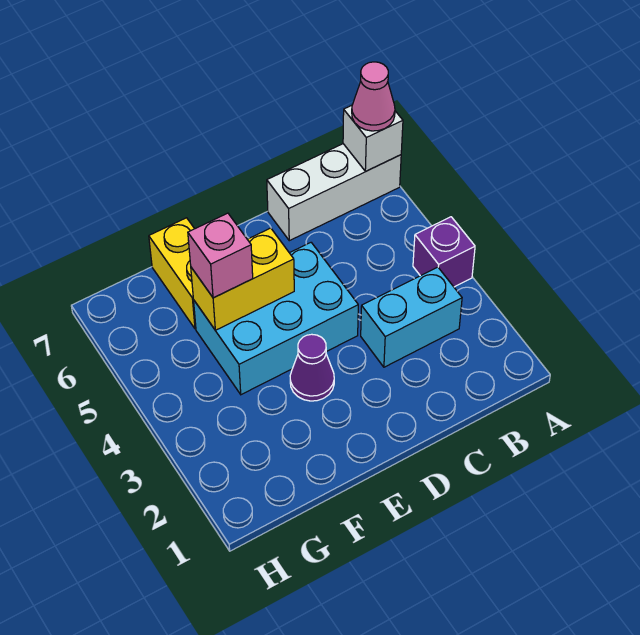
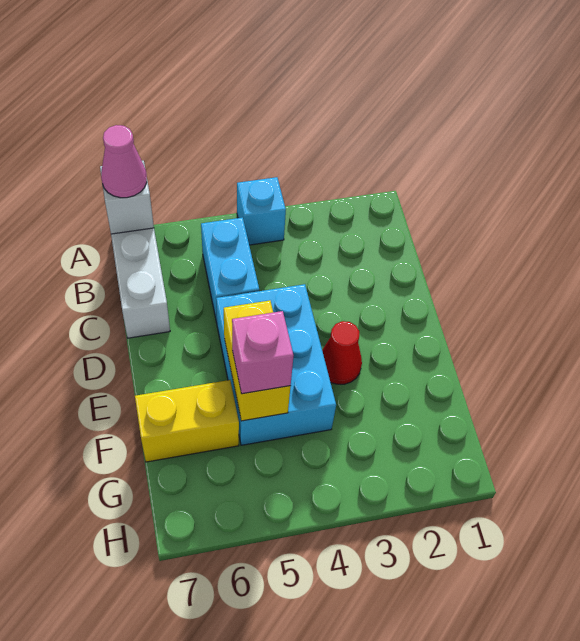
purple brick A4 level 1 -> cyan brick A4 level 1
cyan brick B3:C3 level 1 -> cyan brick B5:C5 level 1
purple cone E3 level 1 -> red cone E3 level 1

